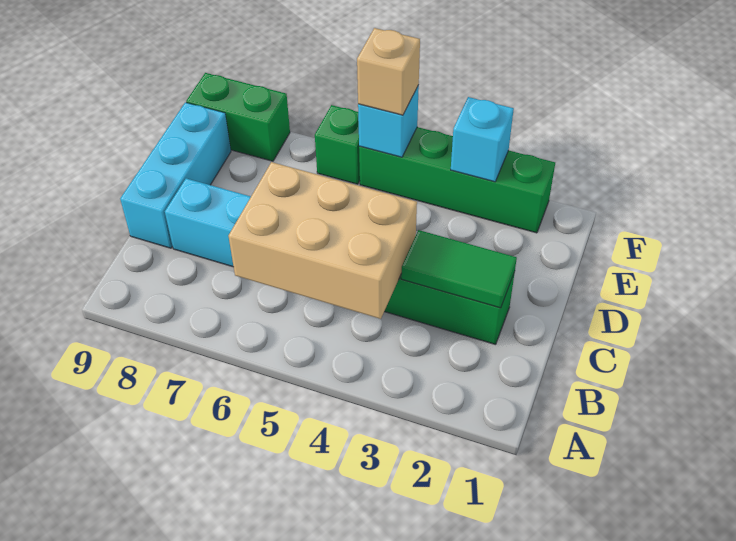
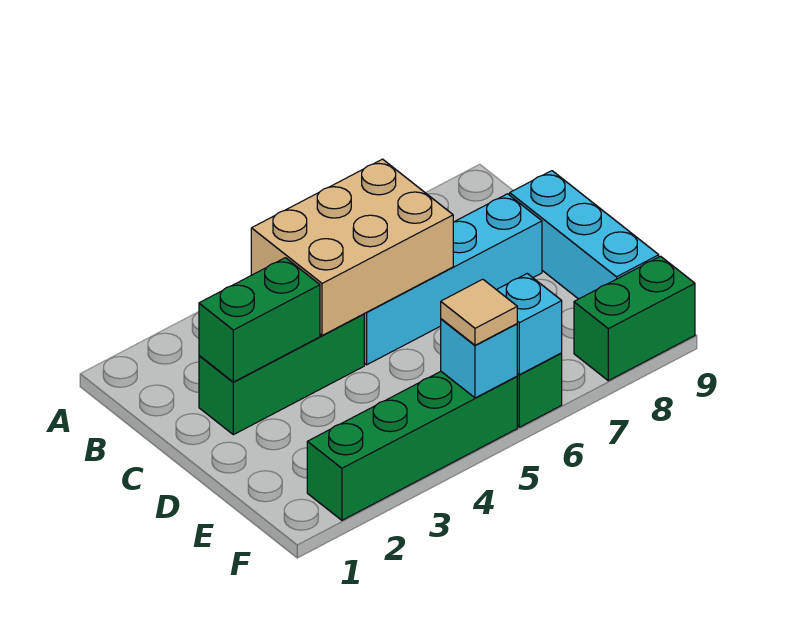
green tile C2:C3 level 2 -> green brick C2:C3 level 2
cyan brick F3 level 2 -> cyan brick F6 level 2
tan brick F5 level 3 -> tan tile F5 level 3

